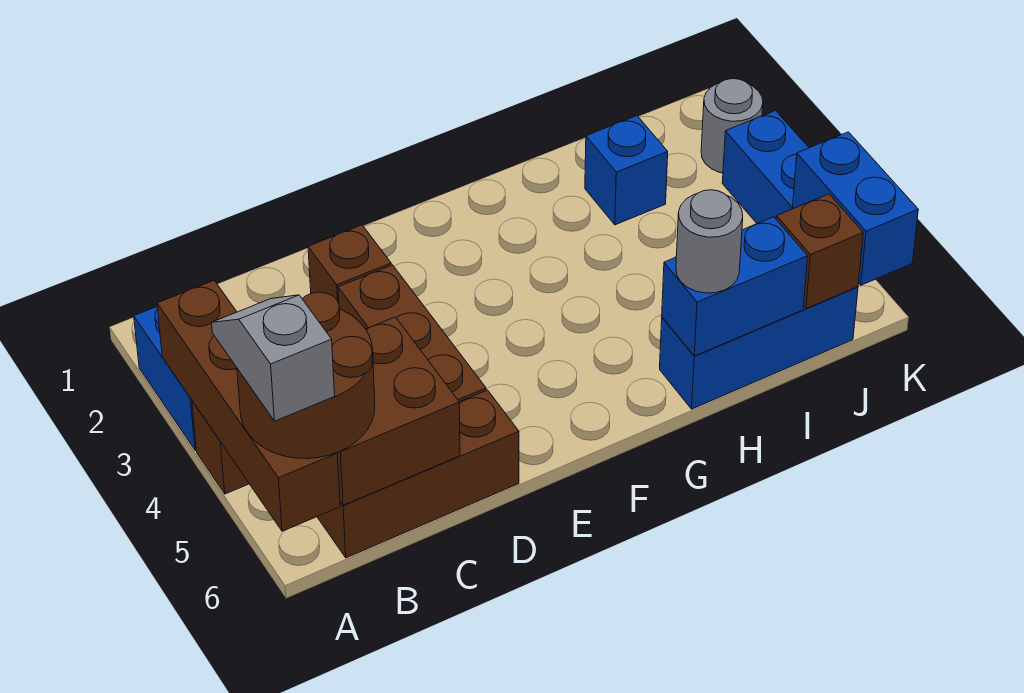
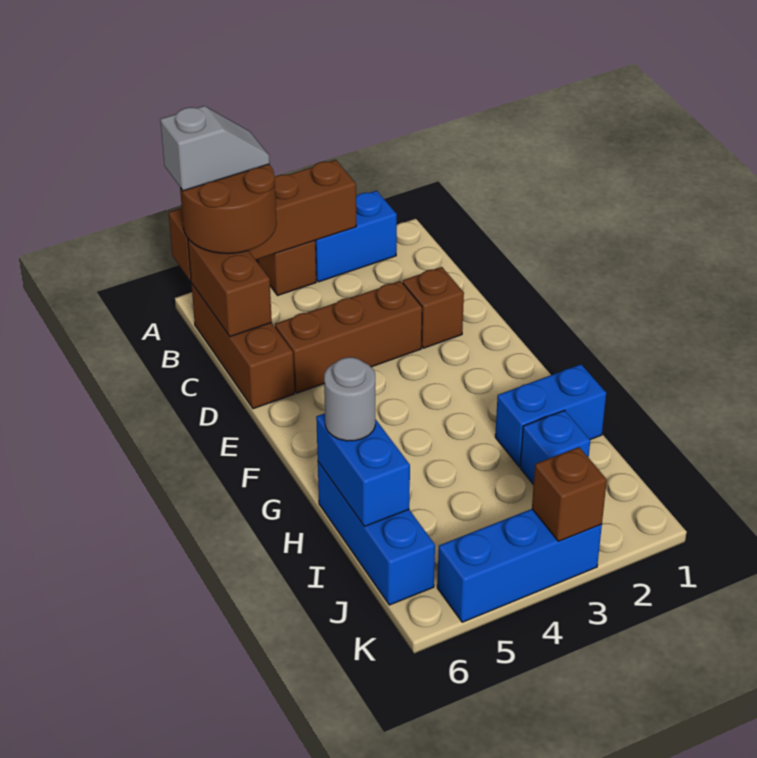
brown brick B5:C6 level 2 -> brown brick B6:C6 level 2
brown brick J6 level 2 -> brown brick K3 level 2
grey round brick K2 level 1 -> none
blue brick K5:K6 level 2 -> blue brick H1:H2 level 1

